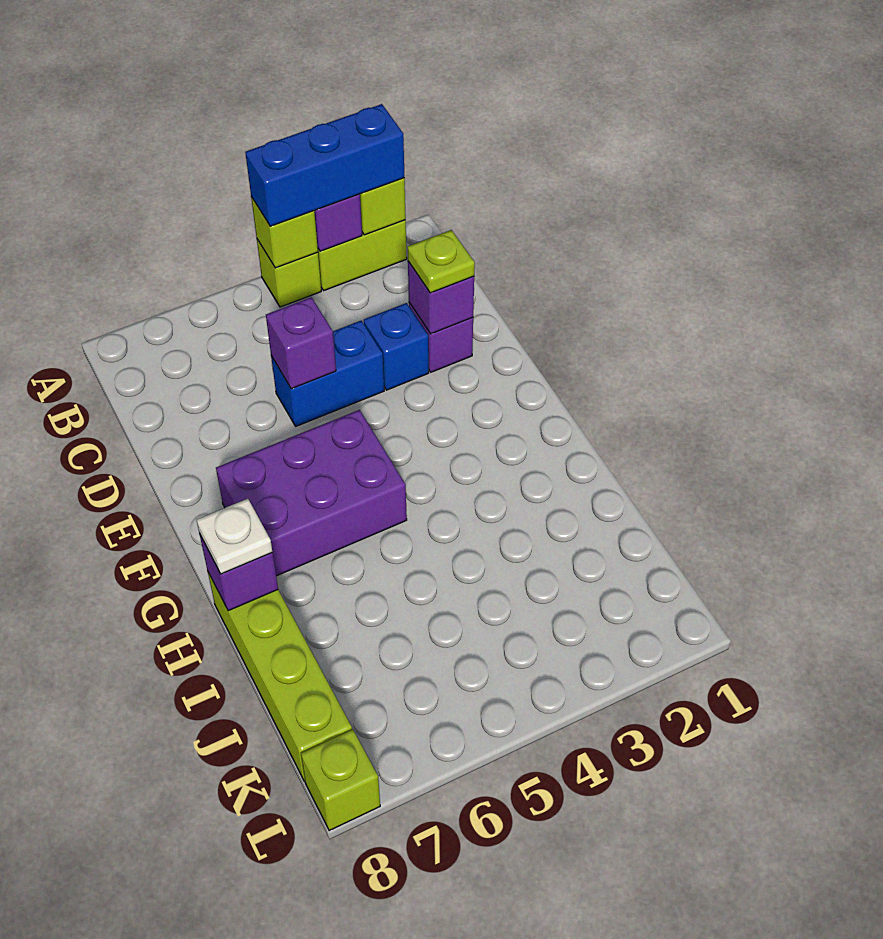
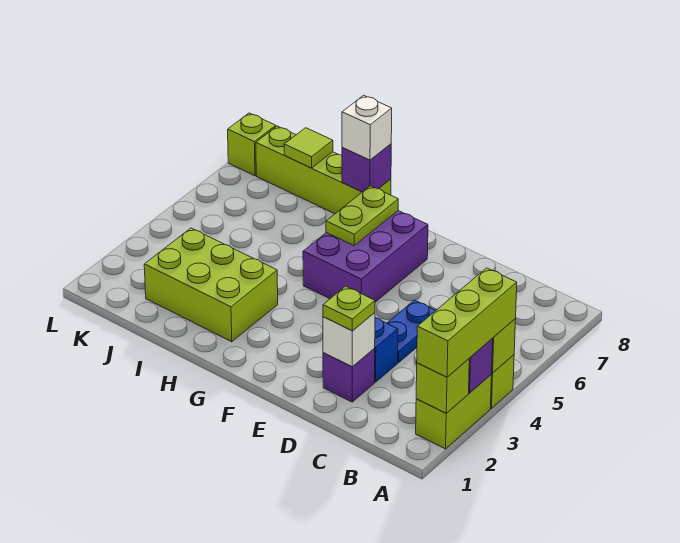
blue brick A2:A4 level 3 -> lime brick A2:A4 level 3
purple brick D2 level 2 -> white brick D2 level 2
blue brick D4:D5 level 1 -> blue plate D4:D5 level 1
purple brick D5 level 2 -> none
none -> lime plate G6:G7 level 2
none -> lime brick H2:J3 level 1
white plate H8 level 3 -> white brick H8 level 3
none -> lime tile J8 level 2

